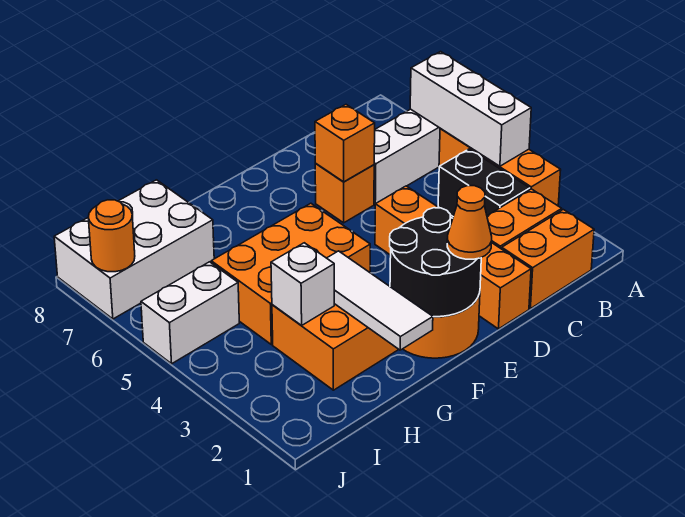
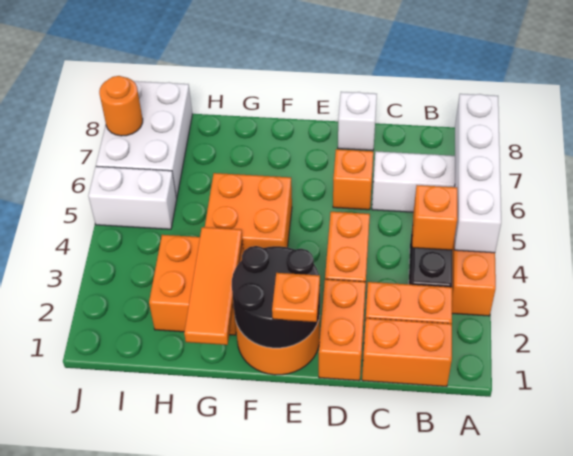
white brick A4:A6 level 2 -> white brick A4:A7 level 2
orange brick D6 level 2 -> orange brick B4 level 2
orange cone E1 level 3 -> orange plate E1 level 3
orange brick F4:H5 level 1 -> orange brick F4:G5 level 1
white tile G1:G3 level 2 -> orange tile G1:G3 level 2
white brick H3 level 2 -> white brick D8 level 1
white brick H7:J8 level 1 -> white brick I6:J8 level 1

